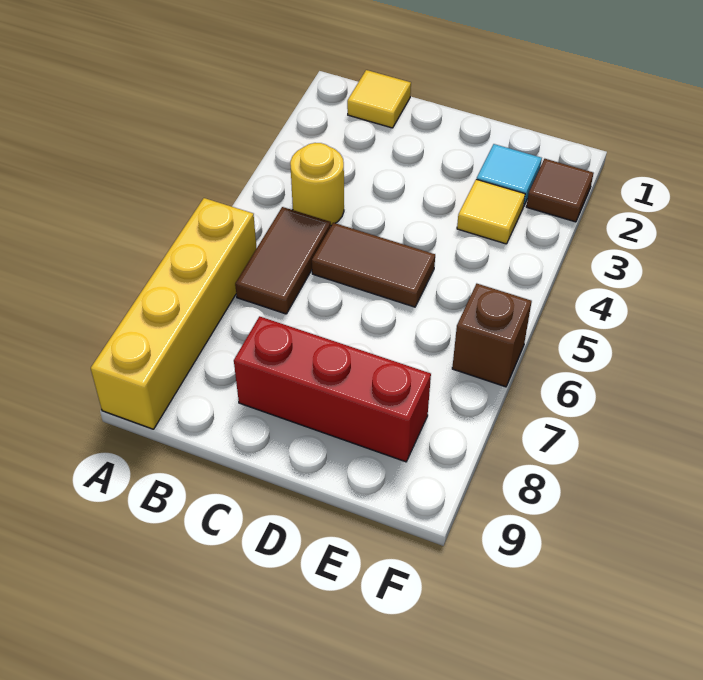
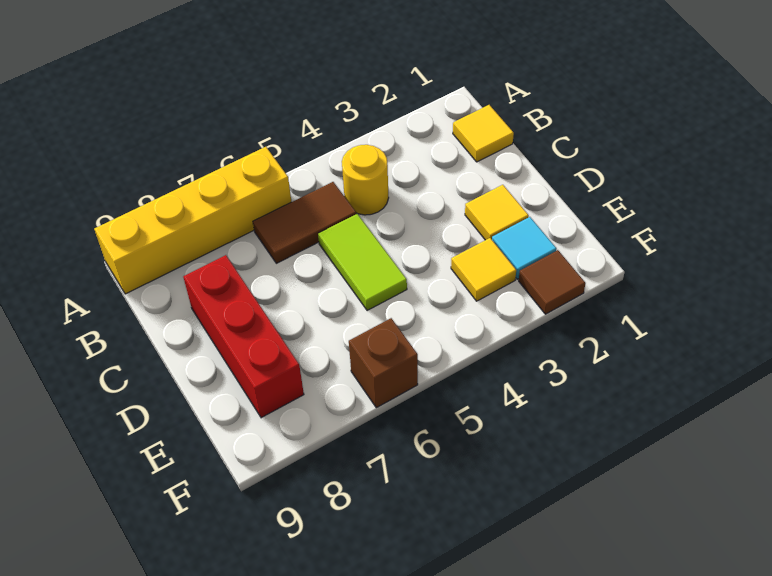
brown tile C5:D5 level 1 -> lime tile C5:D5 level 1
none -> yellow tile D2 level 1

